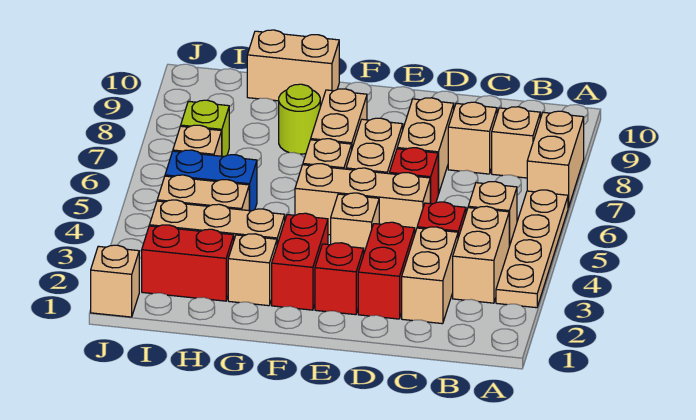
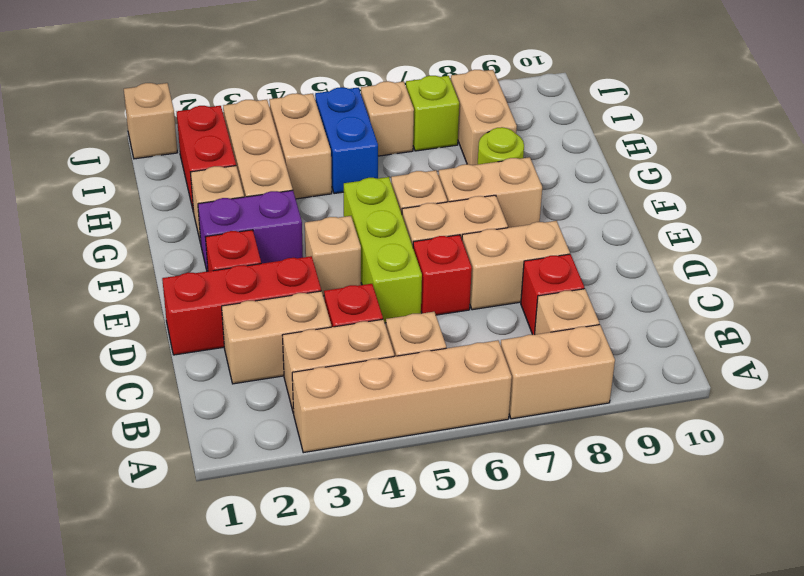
tan plate A3:A6 level 1 -> tan brick A3:A6 level 1
tan brick C8 level 1 -> red brick C8 level 1
red brick D2:D3 level 1 -> red brick D1:D3 level 1
tan brick D5:F5 level 1 -> lime brick D5:F5 level 1
red brick F2:F3 level 1 -> purple brick F2:F3 level 1
tan brick G10:H10 level 1 -> tan brick H8:I8 level 1

